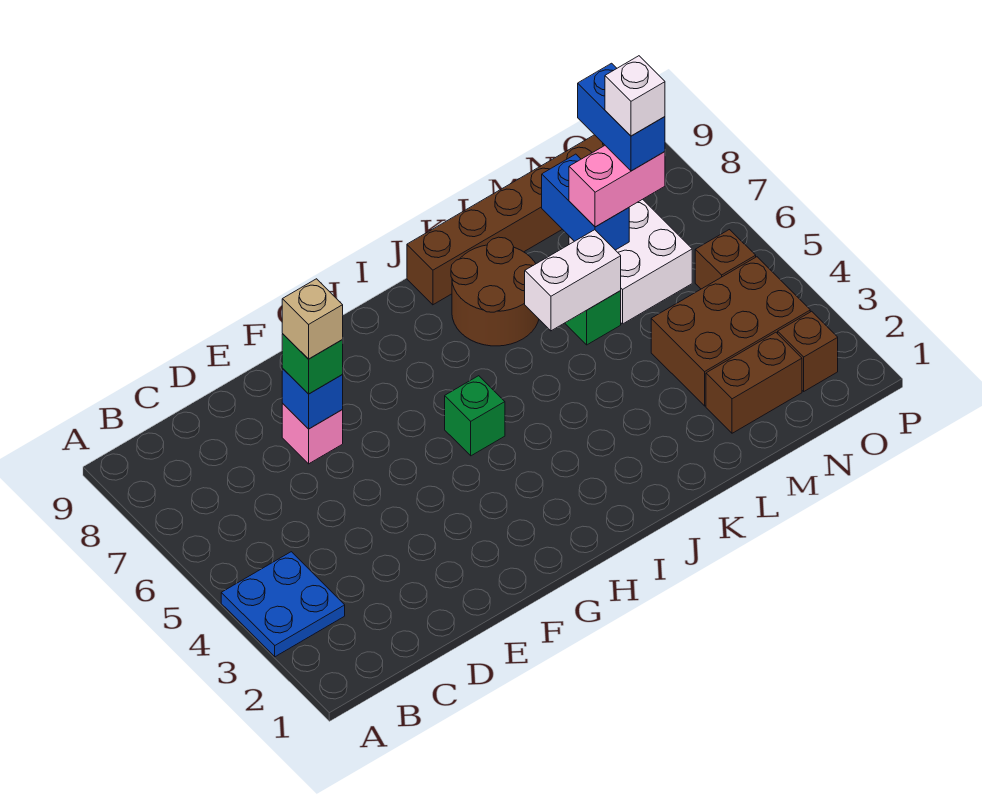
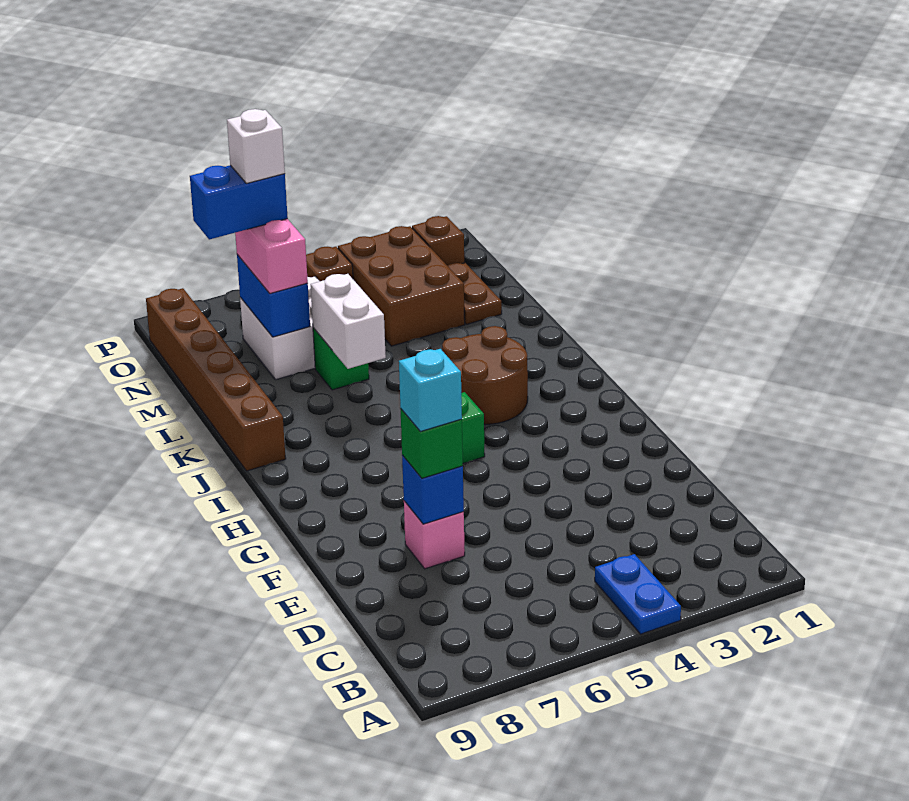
blue plate A3:B4 level 1 -> blue plate A4:B4 level 1
tan brick E7 level 4 -> cyan brick E7 level 4
brown round brick J7:K8 level 1 -> brown round brick I3:J4 level 1
brown brick M2:N2 level 1 -> brown plate M2:N2 level 1
blue brick M7:M8 level 2 -> blue brick M7:N7 level 2

